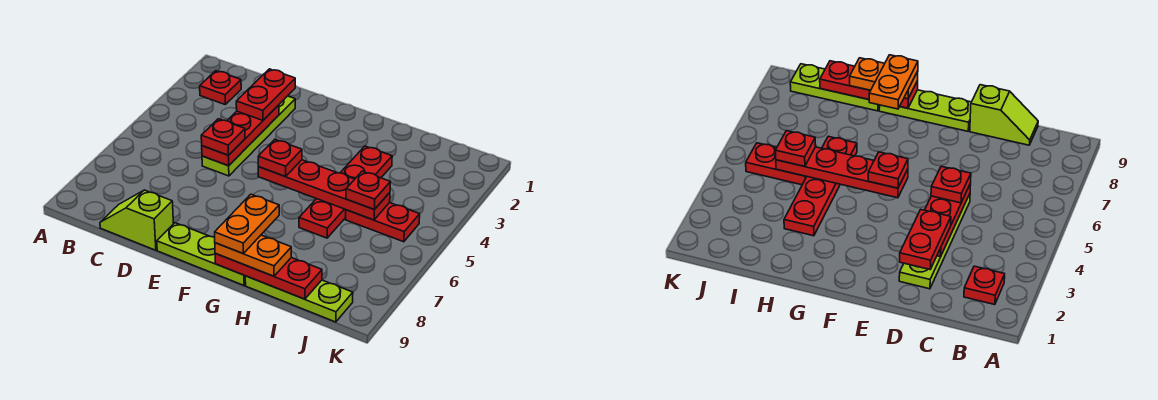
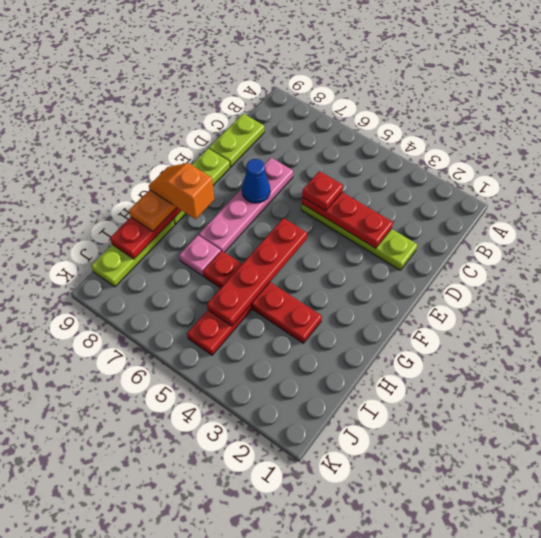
red plate B2 level 1 -> none
lime slope C9:D9 level 1 top D -> lime plate C9:D9 level 1
red plate D2:D3 level 3 -> none
none -> pink plate D7:G7 level 1
none -> blue cone E7 level 2
red plate F5 level 3 -> none
orange plate G8:G9 level 4 -> orange slope G8:G9 level 4 top 8
none -> pink plate H7 level 1
red plate I5 level 3 -> none

